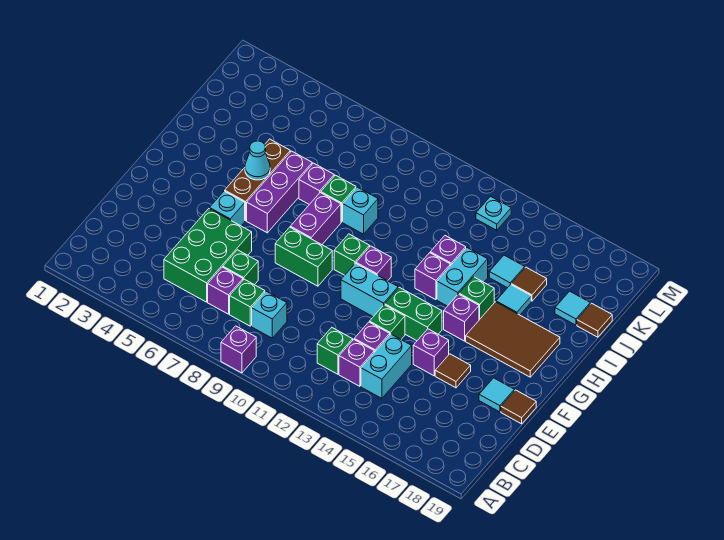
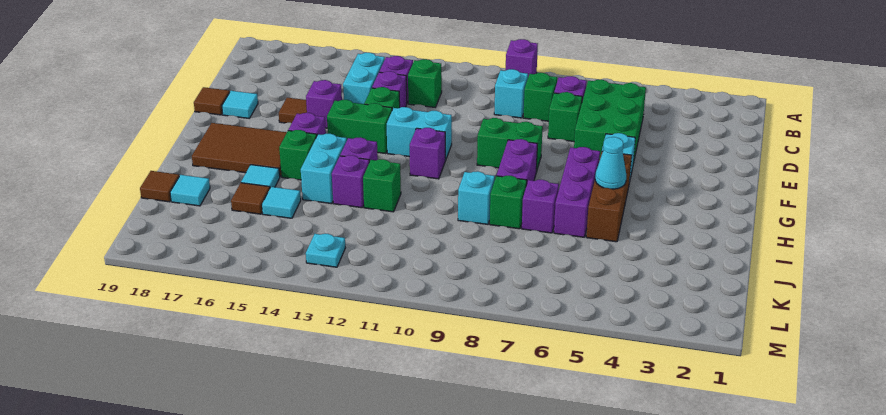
green brick G10 level 1 -> green brick I12 level 1

